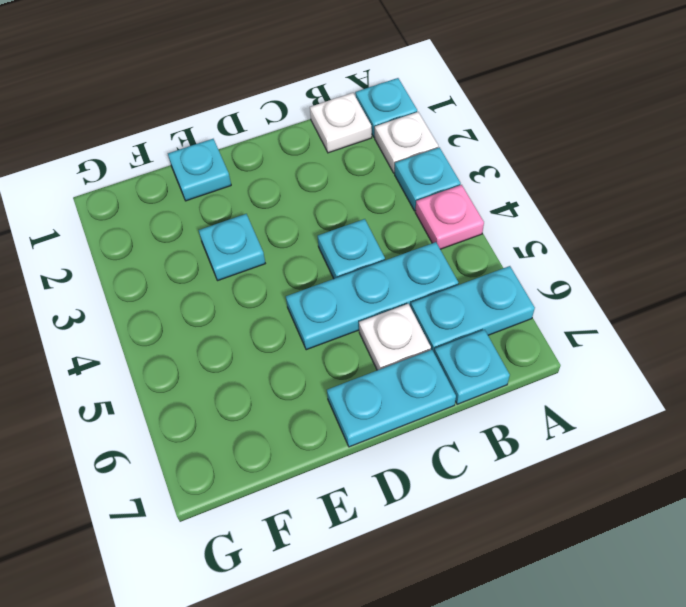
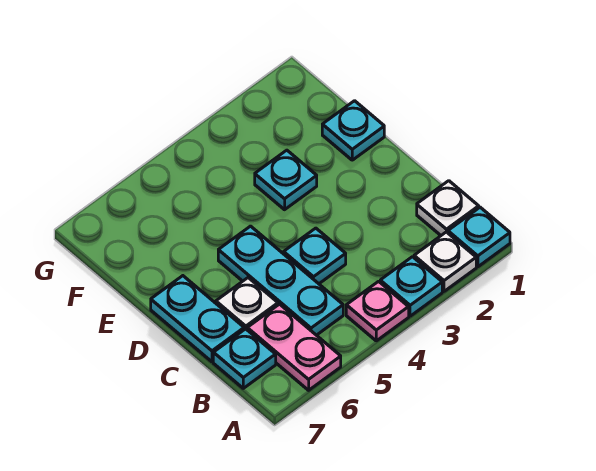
cyan plate A6:B6 level 1 -> pink plate A6:B6 level 1

